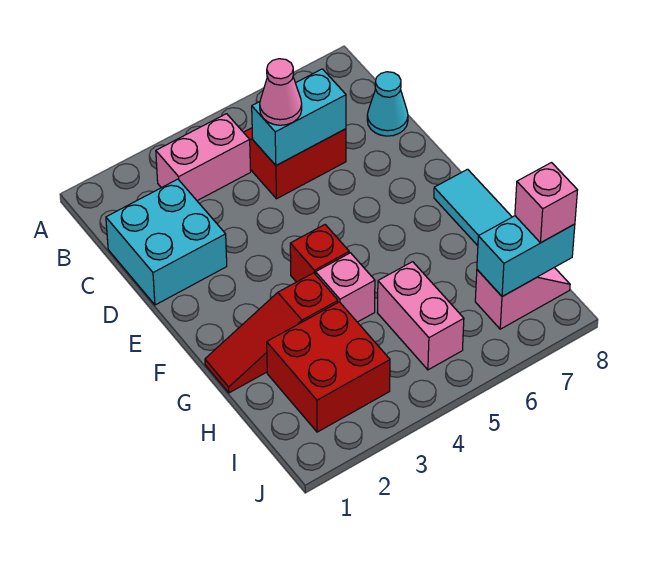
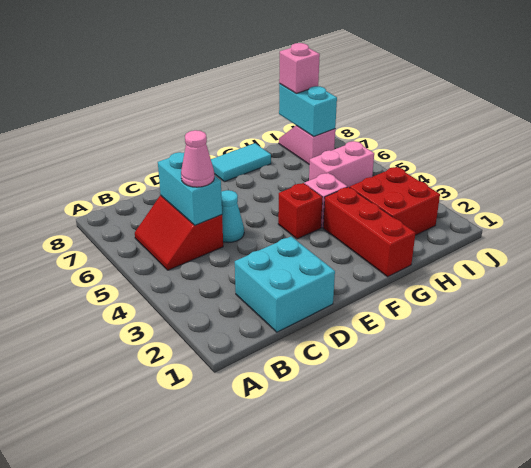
pink brick B3:B4 level 1 -> none
cyan cone C8 level 1 -> cyan cone D5 level 1
red slope G1:G3 level 1 top 3 -> red brick G1:G3 level 1

